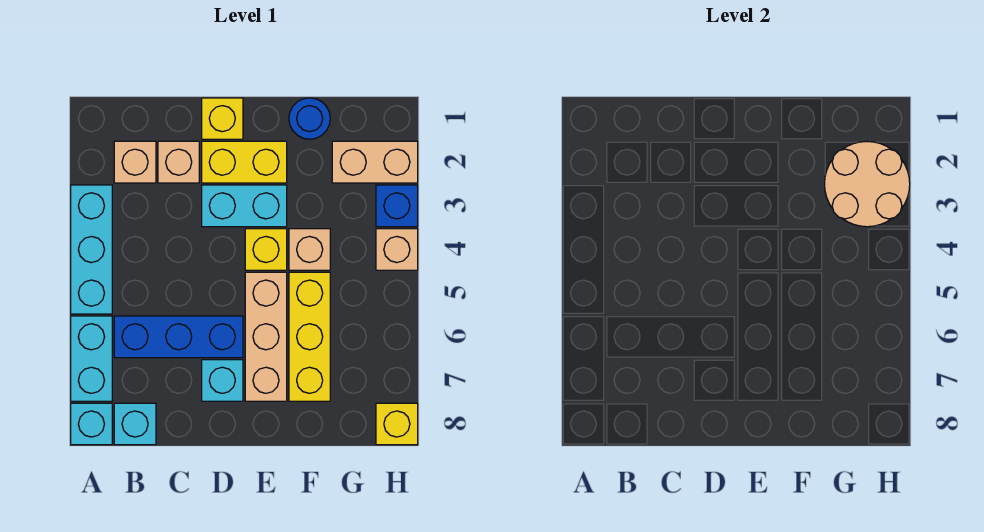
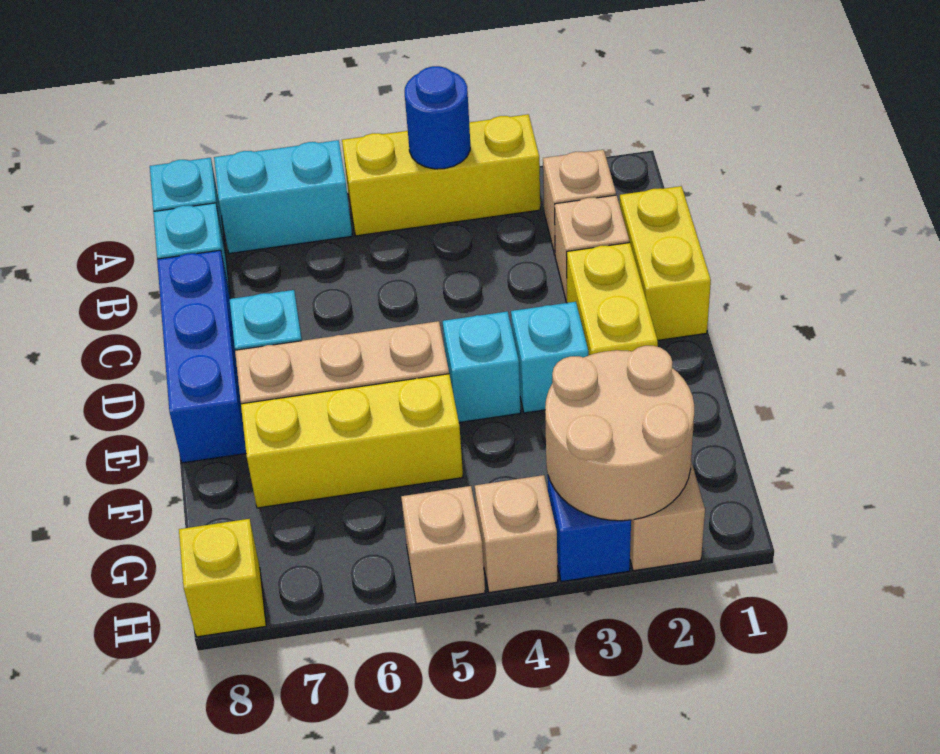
cyan brick A3:A5 level 1 -> yellow brick A3:A5 level 1
blue brick B6:D6 level 1 -> blue brick C8:E8 level 1
yellow brick D1 level 1 -> yellow brick C1:D1 level 1
cyan brick D3:E3 level 1 -> cyan brick E3 level 1
yellow brick E4 level 1 -> cyan brick E4 level 1
blue round brick F1 level 1 -> blue round brick A4 level 2
tan brick F4 level 1 -> tan brick H5 level 1

